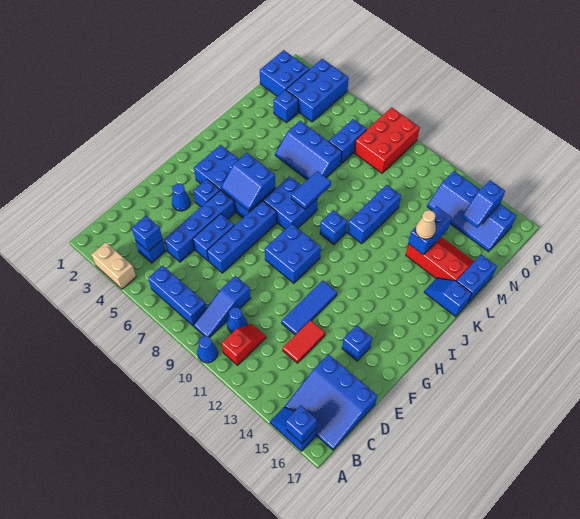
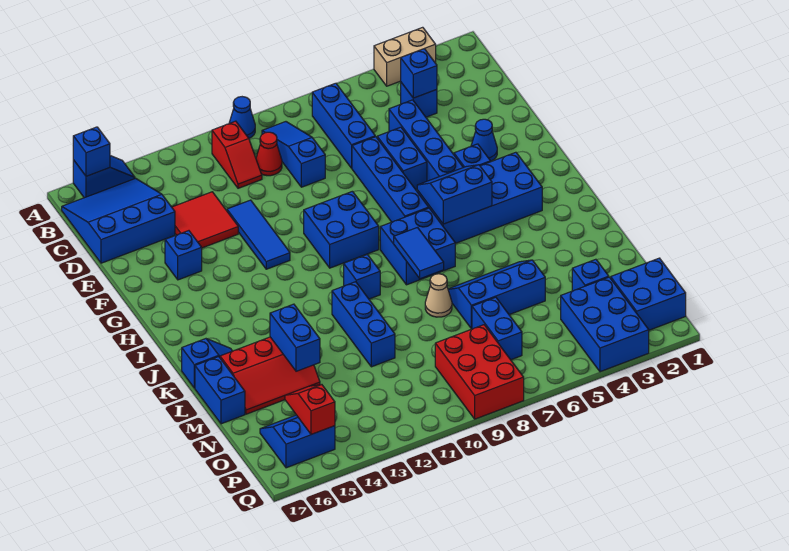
blue brick B6:B8 level 1 -> blue brick B7:D7 level 1
blue cone C10 level 1 -> red cone C10 level 1
red tile D13:E13 level 1 -> red tile D13:E14 level 1
tan cone L14 level 3 -> tan cone L8 level 1
blue slope O13:P16 level 1 top P -> blue slope O15:P16 level 1 top P
blue slope O15:P15 level 2 top P -> red slope O15:P15 level 2 top P

